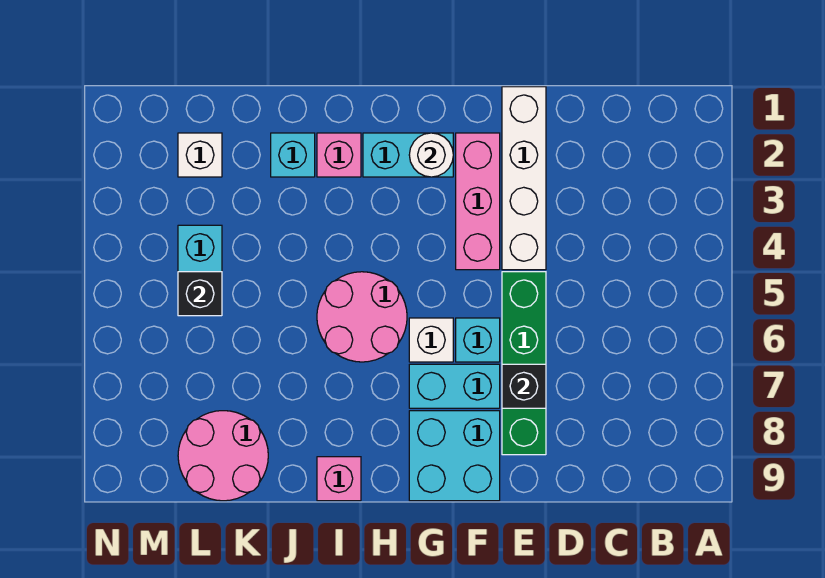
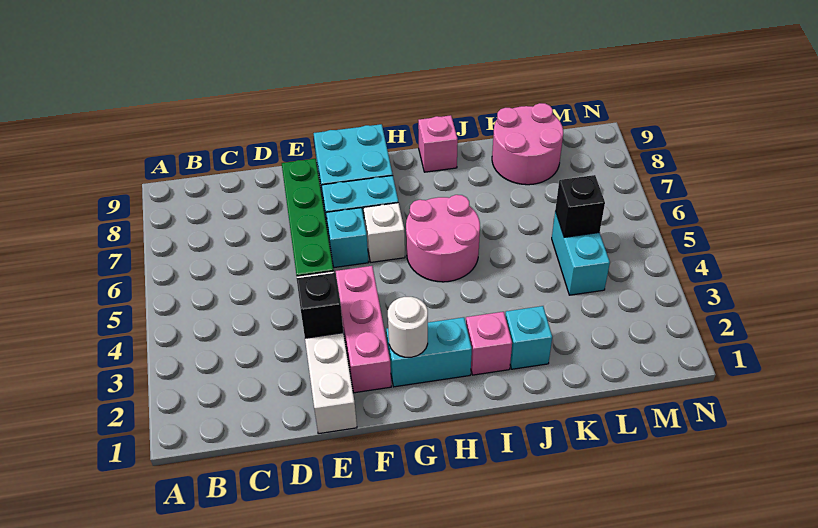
black brick E7 level 2 -> black brick E3 level 2
white brick L2 level 1 -> none

